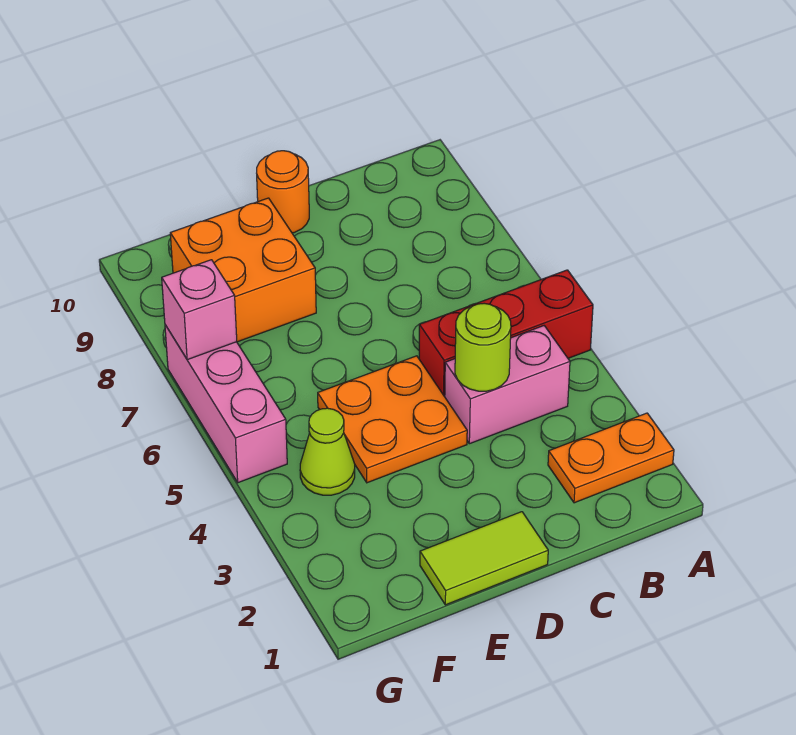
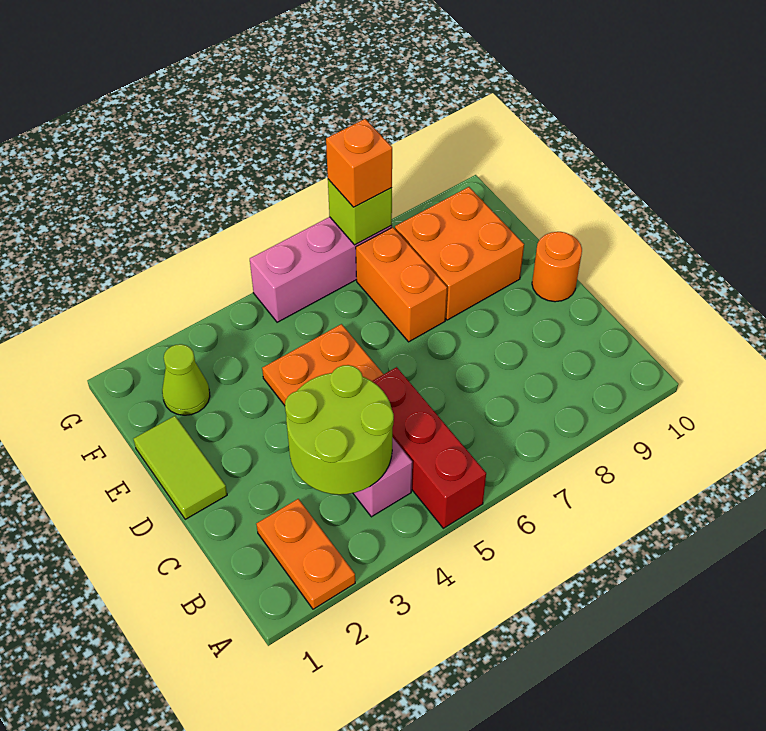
lime round brick C4 level 2 -> lime round brick B3:C4 level 2
none -> orange brick E7:F7 level 1
lime cone F4 level 1 -> lime cone F2 level 1
pink brick G7 level 2 -> lime brick G7 level 2
none -> orange brick G7 level 3

